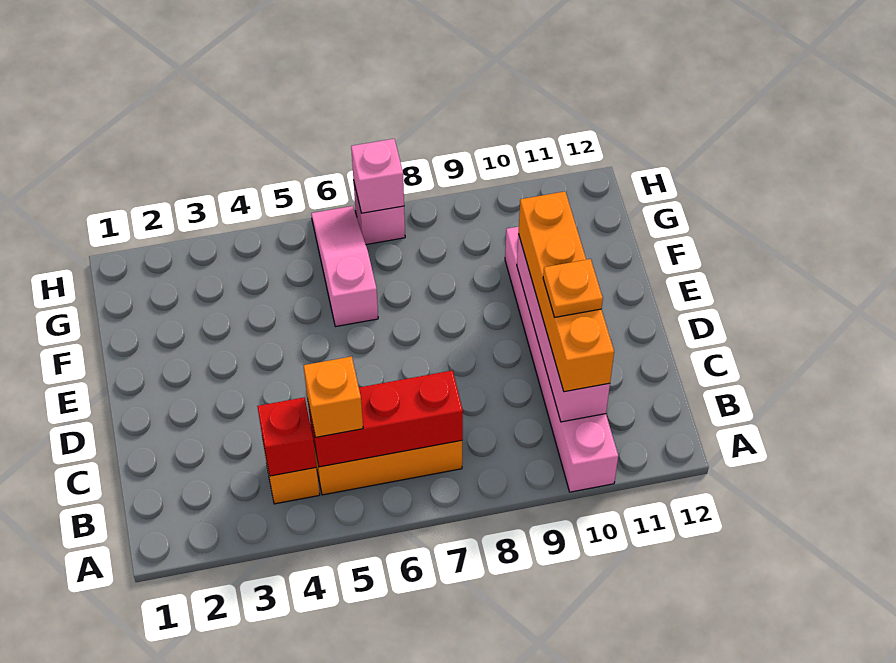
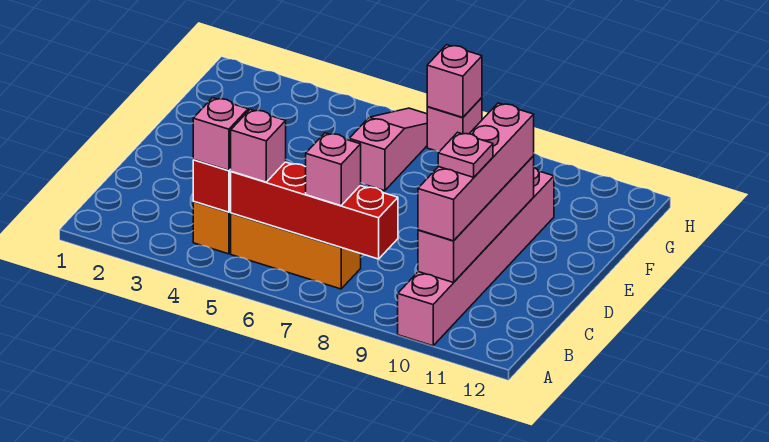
none -> pink brick B4 level 3
red brick B5:B7 level 2 -> red brick B5:B8 level 2
orange brick B5 level 3 -> pink brick B5 level 3
none -> pink brick B7 level 3
orange brick B10:E10 level 3 -> pink brick B10:E10 level 3
orange plate C10 level 4 -> pink plate C10 level 4

